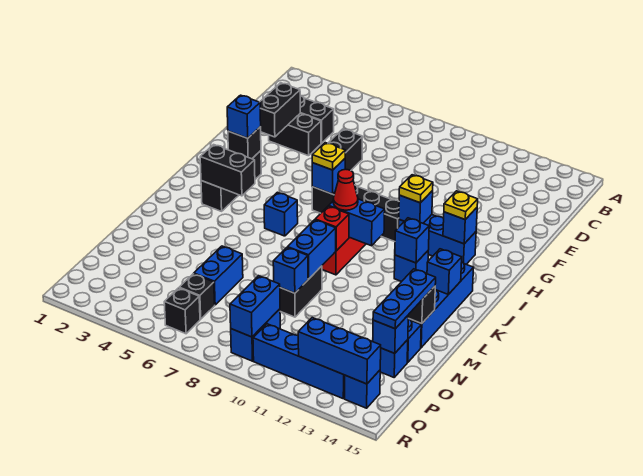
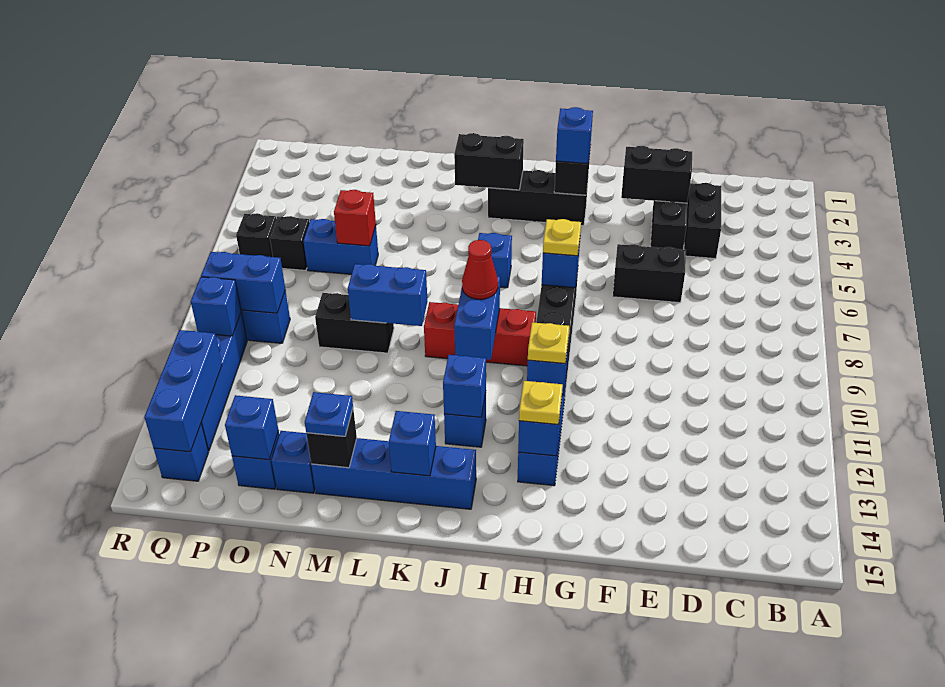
black brick J3:J4 level 2 -> black brick J3:K3 level 2
red brick K9 level 2 -> red brick N6 level 2
blue plate M14:O14 level 3 -> blue plate M14 level 3
blue brick N9 level 2 -> blue brick Q10 level 2

